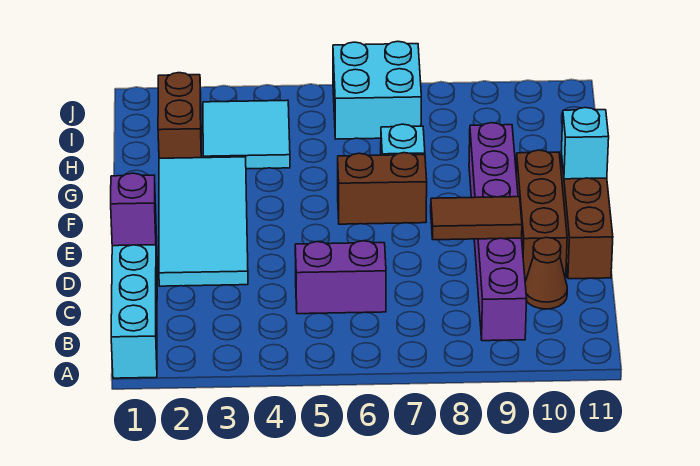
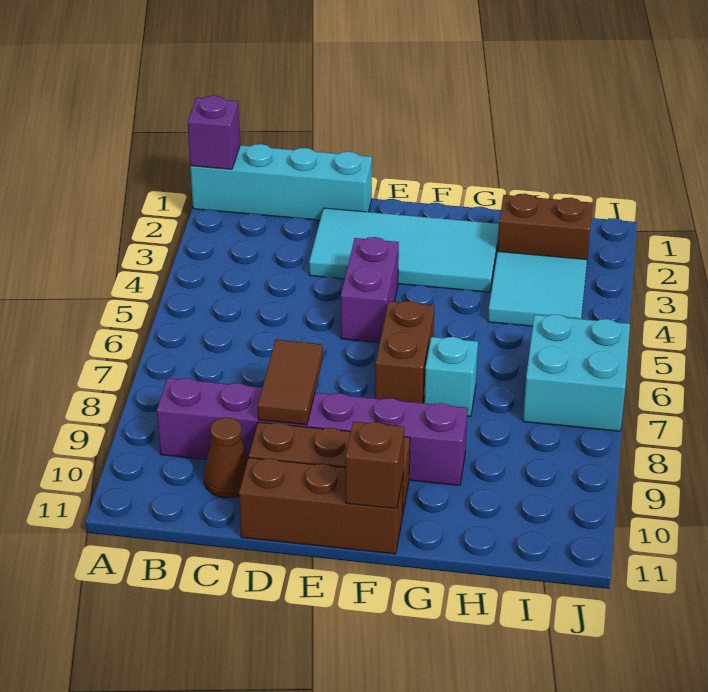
purple brick C5:C6 level 1 -> purple brick E4:E5 level 1
purple brick D1 level 2 -> purple brick A1 level 2
cyan brick F11 level 2 -> brown brick F11 level 2

